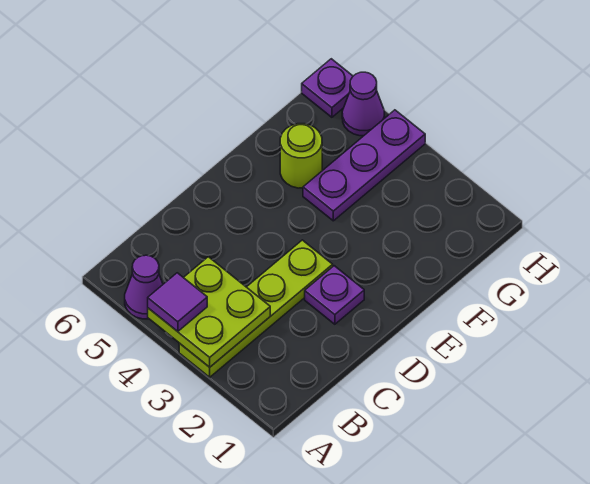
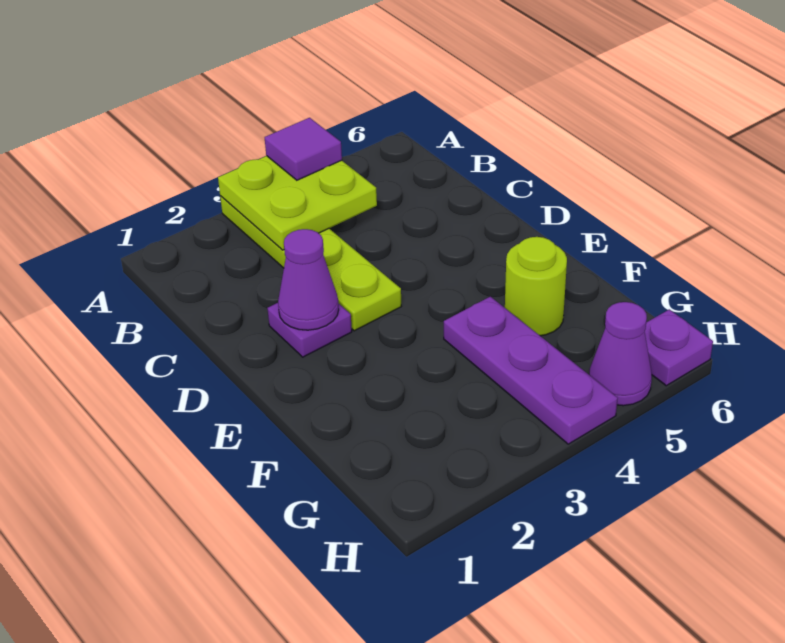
purple cone A5 level 1 -> purple cone D2 level 2

